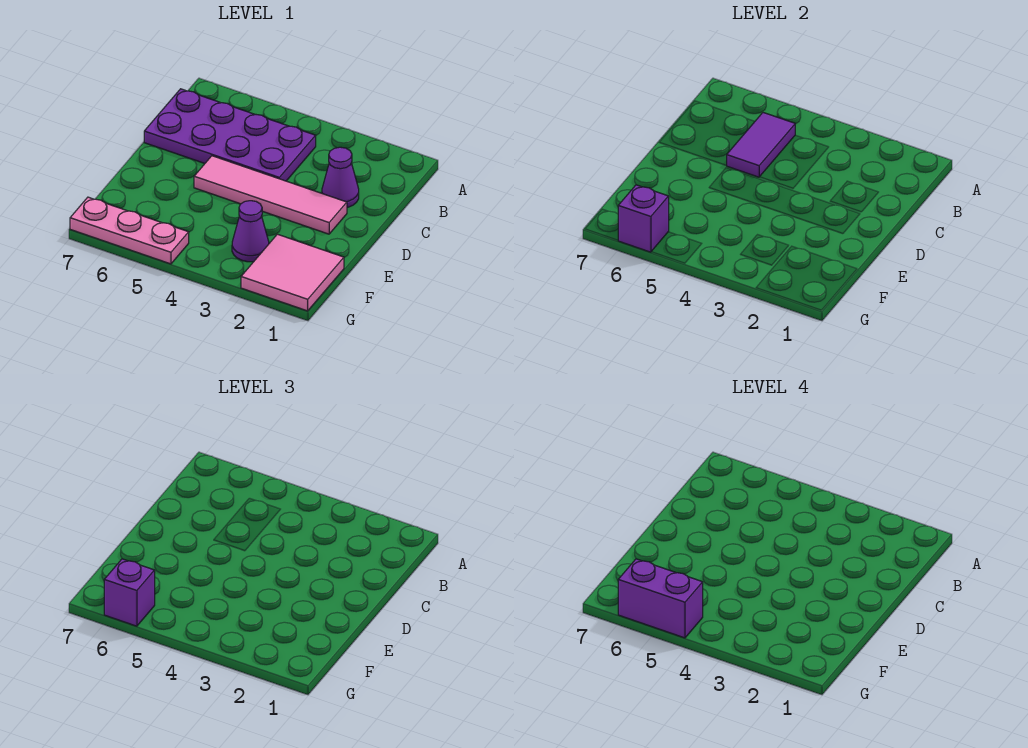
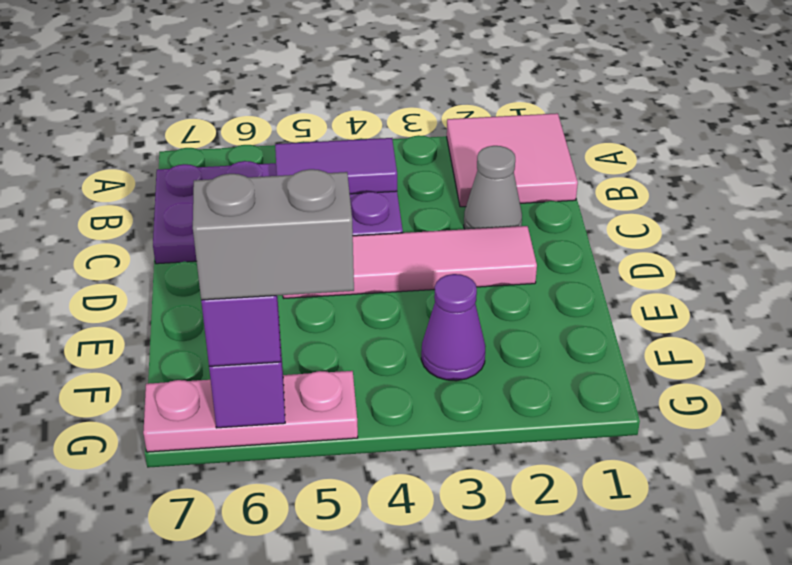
purple tile B5:C5 level 2 -> purple tile B4:B5 level 2
purple cone C2 level 1 -> grey cone C2 level 1
pink tile F1:G2 level 1 -> pink tile A1:B2 level 1
purple brick G5:G6 level 4 -> grey brick G5:G6 level 4

